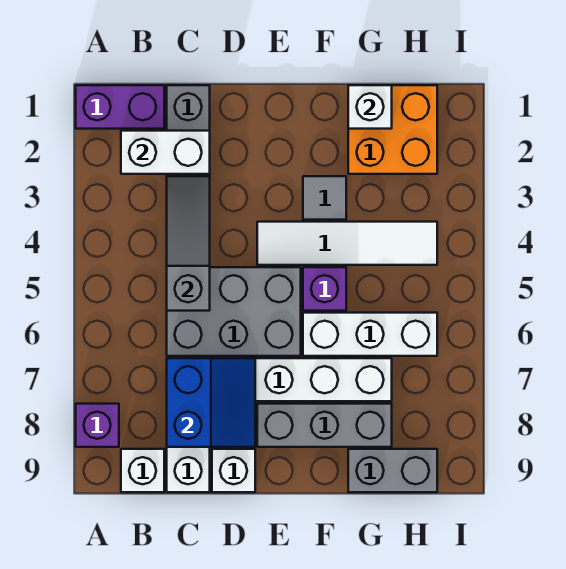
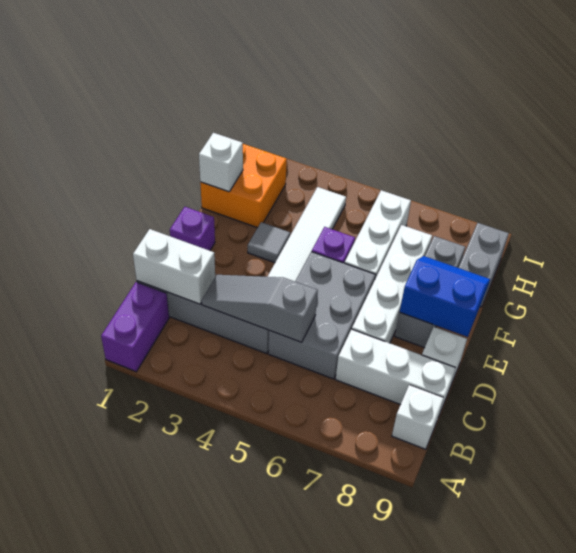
purple brick A8 level 1 -> purple brick E1 level 1
white brick B2:C2 level 2 -> white brick C1:C2 level 2
blue slope C7:D8 level 2 top C -> blue slope E8:F9 level 2 top E

